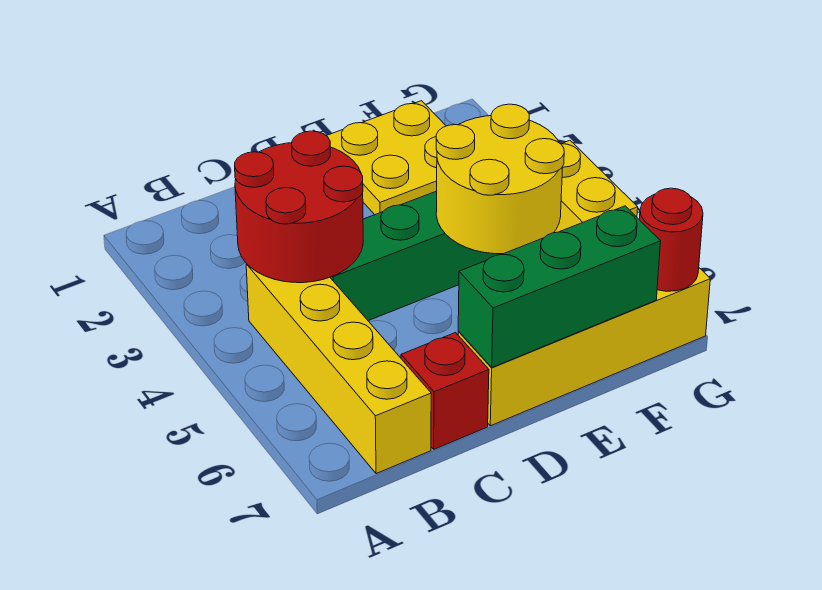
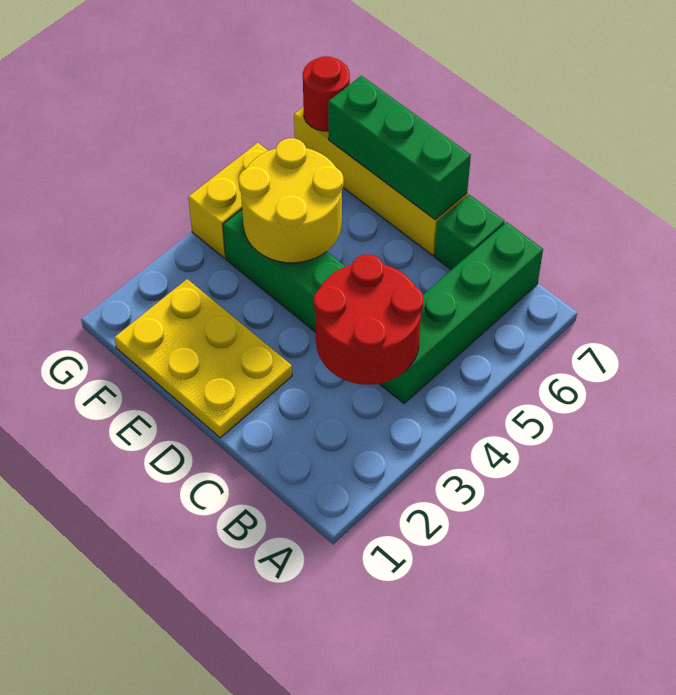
yellow brick B4:B7 level 1 -> green brick B4:B7 level 1
red brick C7 level 1 -> green brick C7 level 1
yellow plate E1:F2 level 1 -> yellow plate D1:F2 level 1

